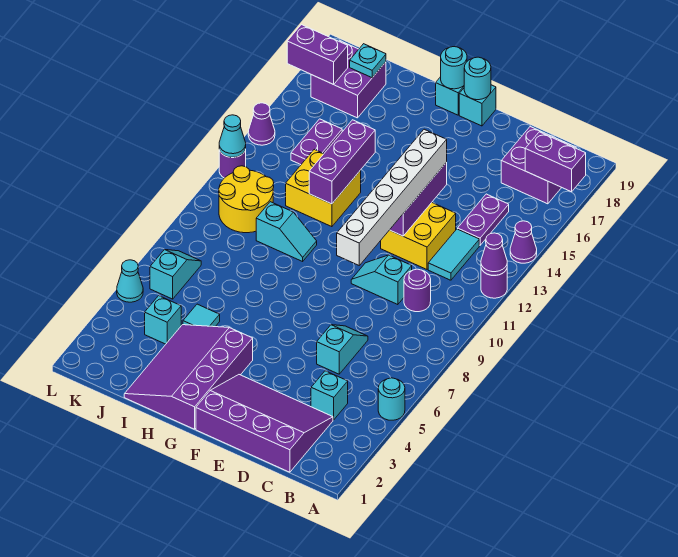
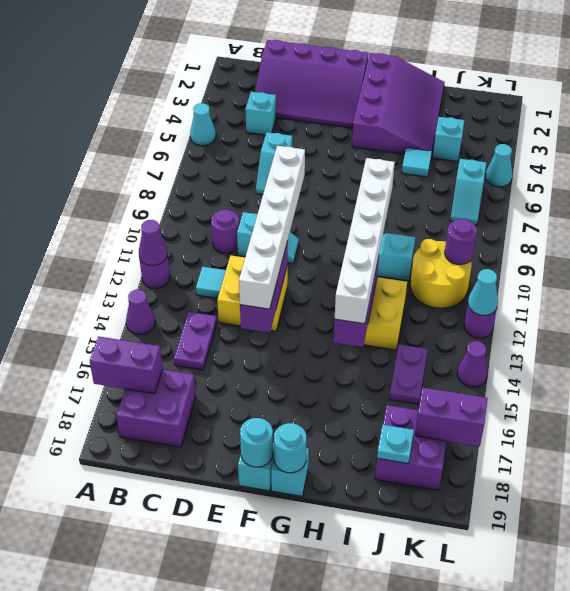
cyan round brick A5 level 1 -> cyan cone A5 level 1
cyan tile C12:C13 level 1 -> cyan tile C12 level 1
none -> white brick H9:H14 level 3
none -> purple round brick K10 level 2

